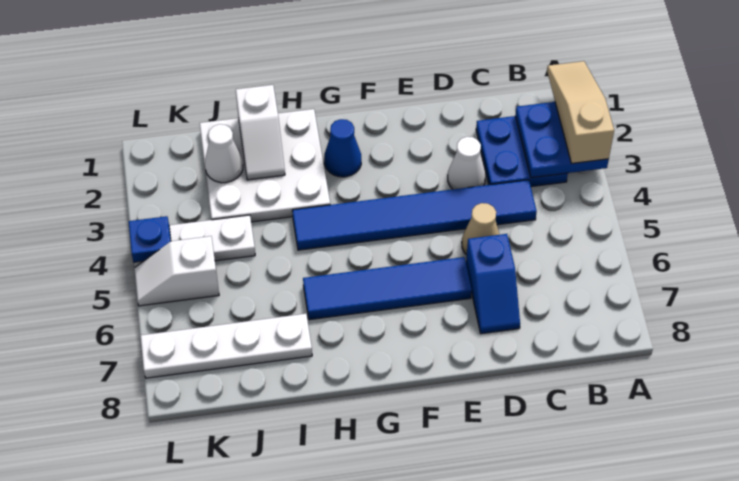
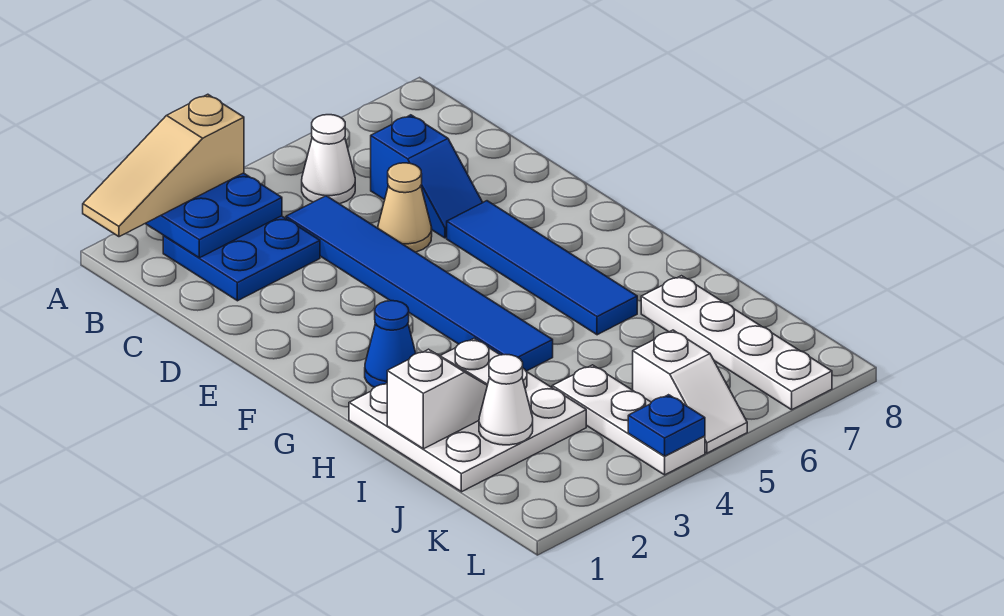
white cone D3 level 1 -> white cone B5 level 1
blue slope D6:D7 level 1 top 6 -> blue slope C6:D6 level 1 top C

